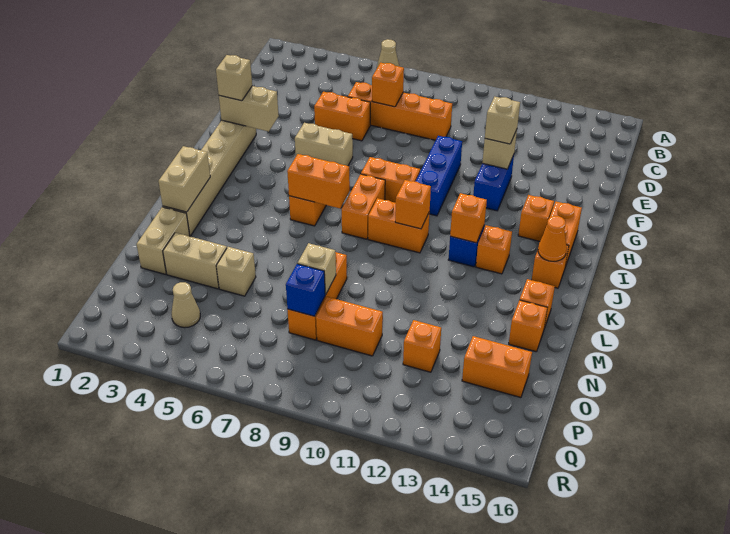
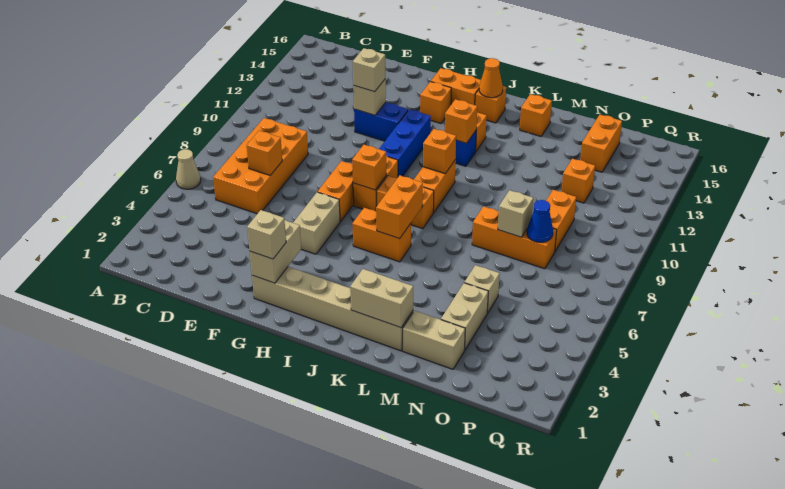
orange brick D6:D9 level 1 -> orange brick C6:D9 level 1
orange brick E5:E6 level 1 -> orange brick G7:G8 level 1
blue brick F10:H10 level 1 -> blue brick H10:H12 level 1
orange brick M15 level 1 -> orange brick H8 level 2
blue brick O8 level 2 -> blue cone O8 level 2
tan cone P4 level 1 -> none

